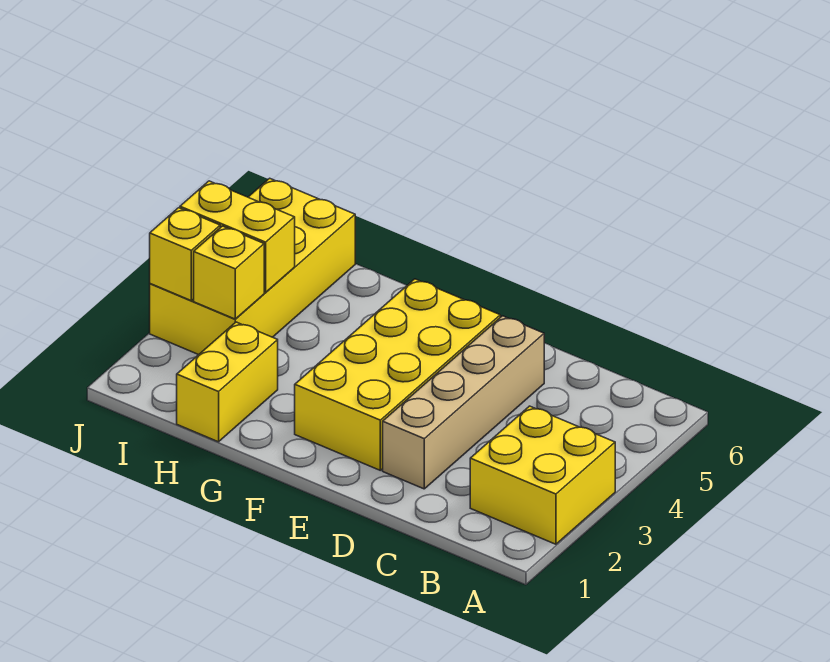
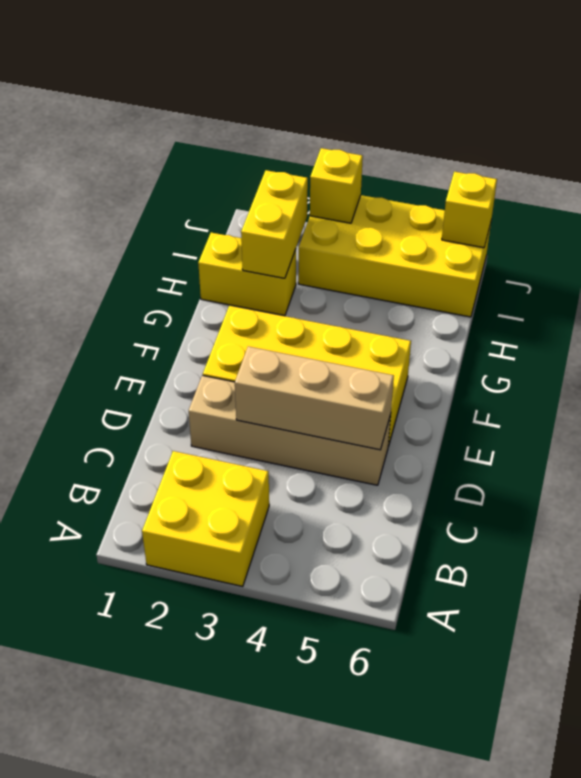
none -> tan brick D3:D5 level 2
yellow brick I3 level 2 -> yellow brick J6 level 2
yellow brick I4:J4 level 2 -> yellow brick H2:I2 level 2

